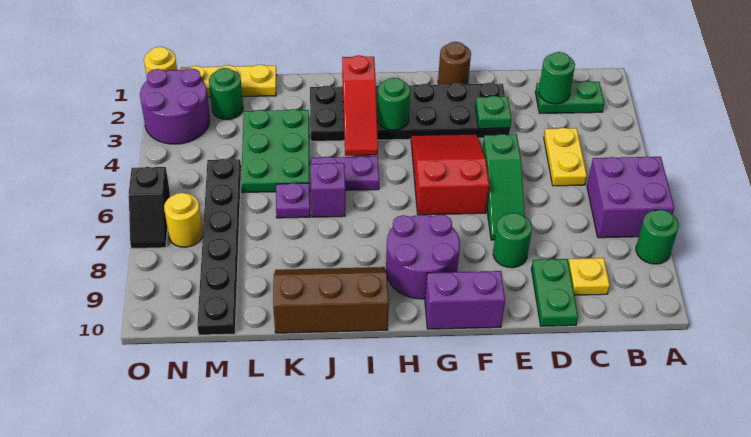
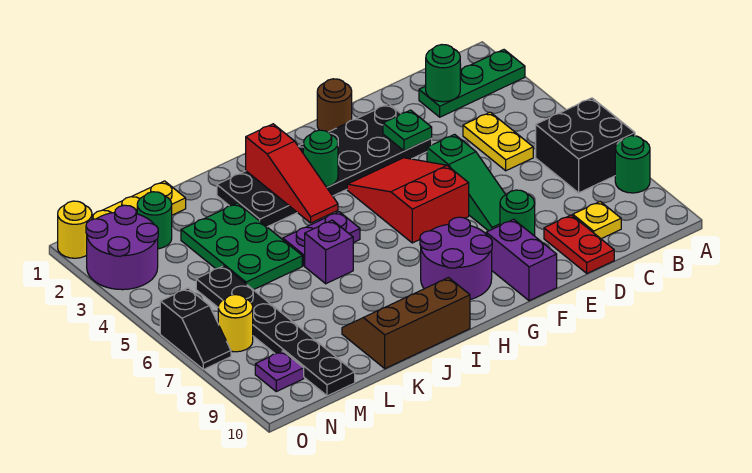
purple brick A6:B7 level 1 -> black brick A6:B7 level 1
green plate B2:C2 level 1 -> green plate A2:C2 level 1
green plate D9:D10 level 1 -> red plate D9:D10 level 1
purple brick F10:G10 level 1 -> purple brick F9:F10 level 1
purple plate K6 level 1 -> purple plate N9 level 1

